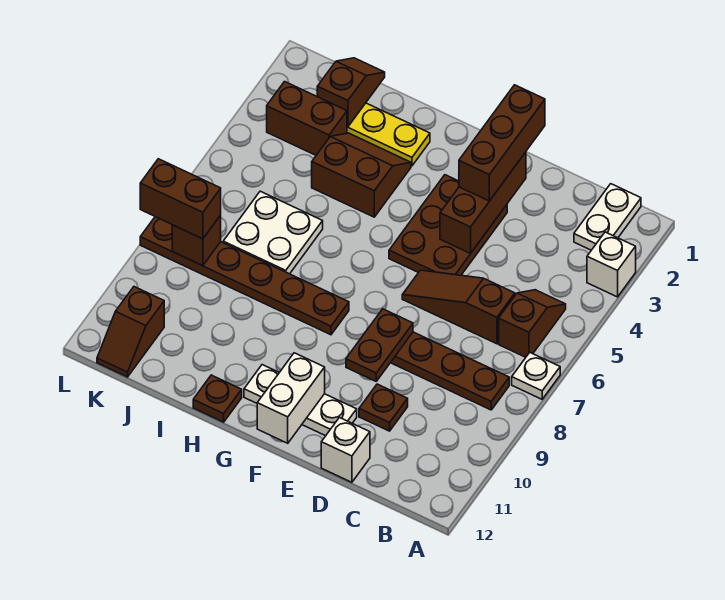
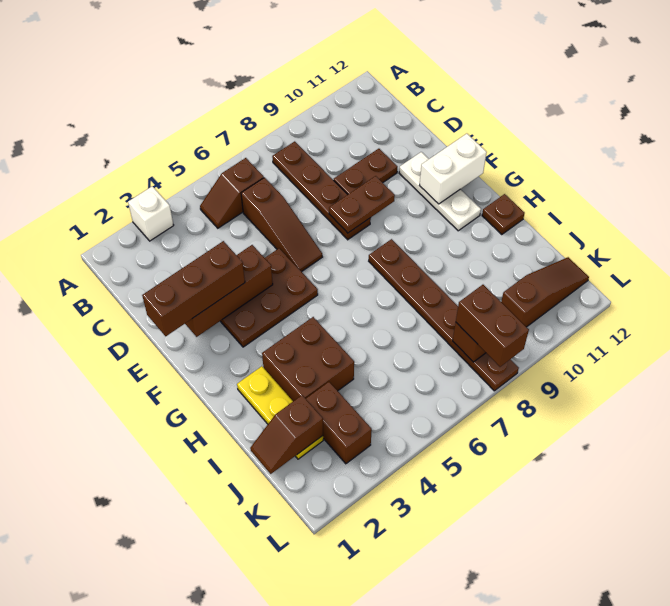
white plate A7 level 1 -> none
white plate B1:B2 level 1 -> none
brown plate D10 level 1 -> brown plate D9:D10 level 1
white brick D12 level 1 -> none
brown slope H3:I4 level 1 top 4 -> brown brick H3:I4 level 1
white plate I6:J7 level 1 -> none
brown slope K11:K12 level 1 top 11 -> brown slope K10:K12 level 1 top 10

